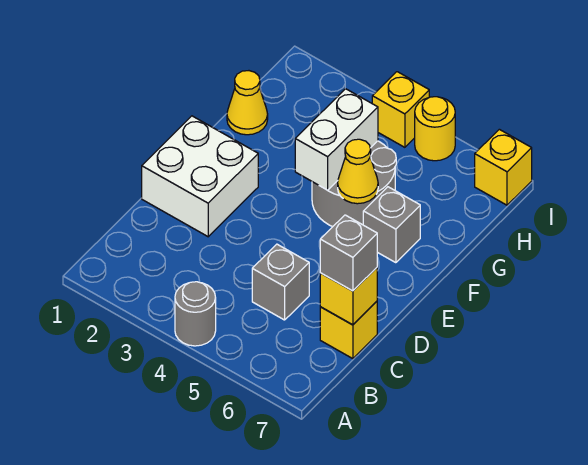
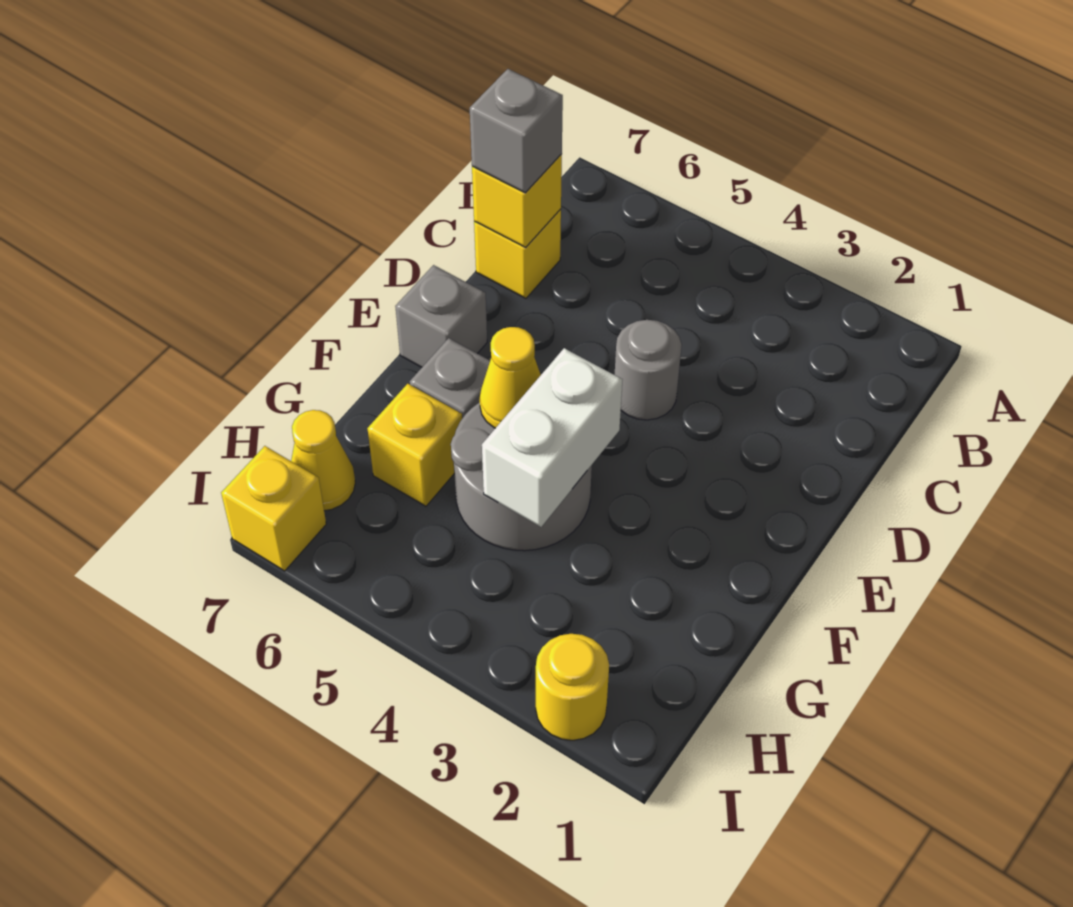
grey round brick A4 level 1 -> grey round brick D4 level 1
grey brick C5 level 1 -> grey brick E7 level 1
white brick D1:E2 level 1 -> none
yellow cone G1 level 1 -> yellow cone H7 level 1
yellow brick I4 level 1 -> yellow brick G6 level 1
yellow round brick I5 level 1 -> yellow round brick I2 level 1

